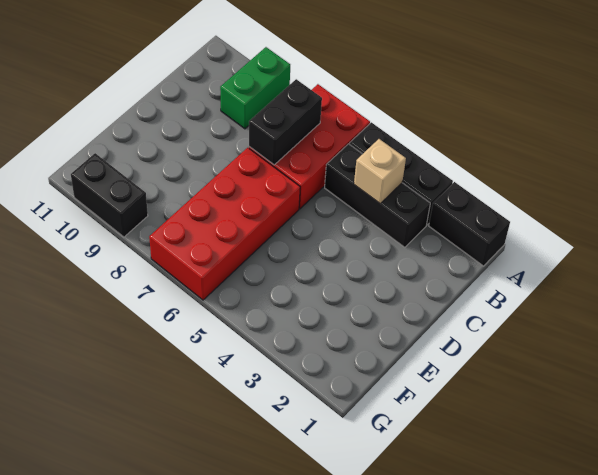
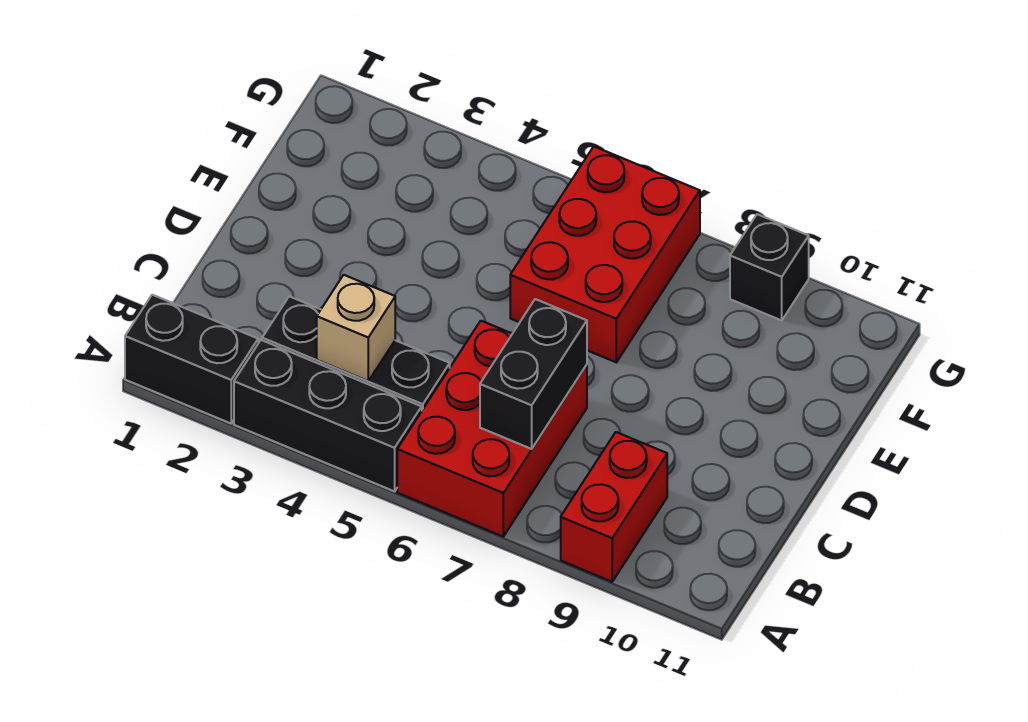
green brick A9:B9 level 1 -> red brick A9:B9 level 1
red brick D6:G7 level 1 -> red brick E6:G7 level 1
black brick G9:G10 level 1 -> black brick G9 level 1

